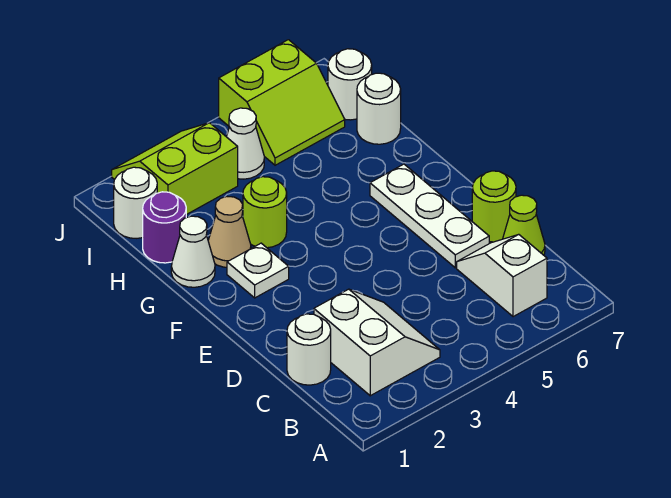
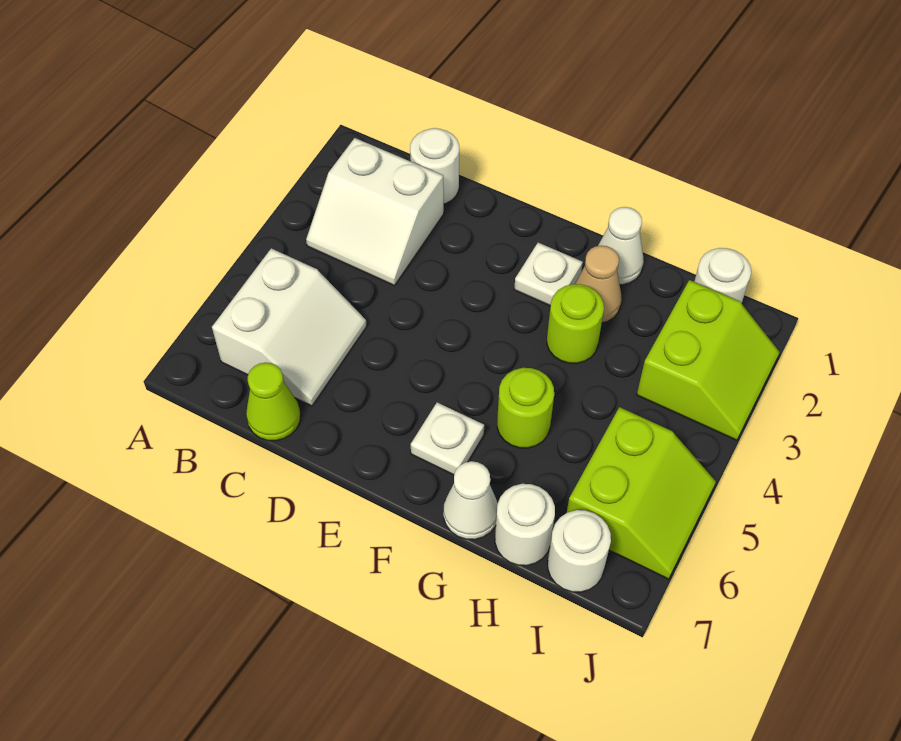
white slope B6:C6 level 1 top B -> white slope B5:C6 level 1 top B
white plate D6:F6 level 1 -> white plate F6 level 1
lime round brick D7 level 1 -> lime round brick G5 level 1
purple round brick H1 level 1 -> none
white cone I4 level 1 -> white cone G7 level 1
lime slope I5:J6 level 1 top J -> lime slope I5:J6 level 1 top I

